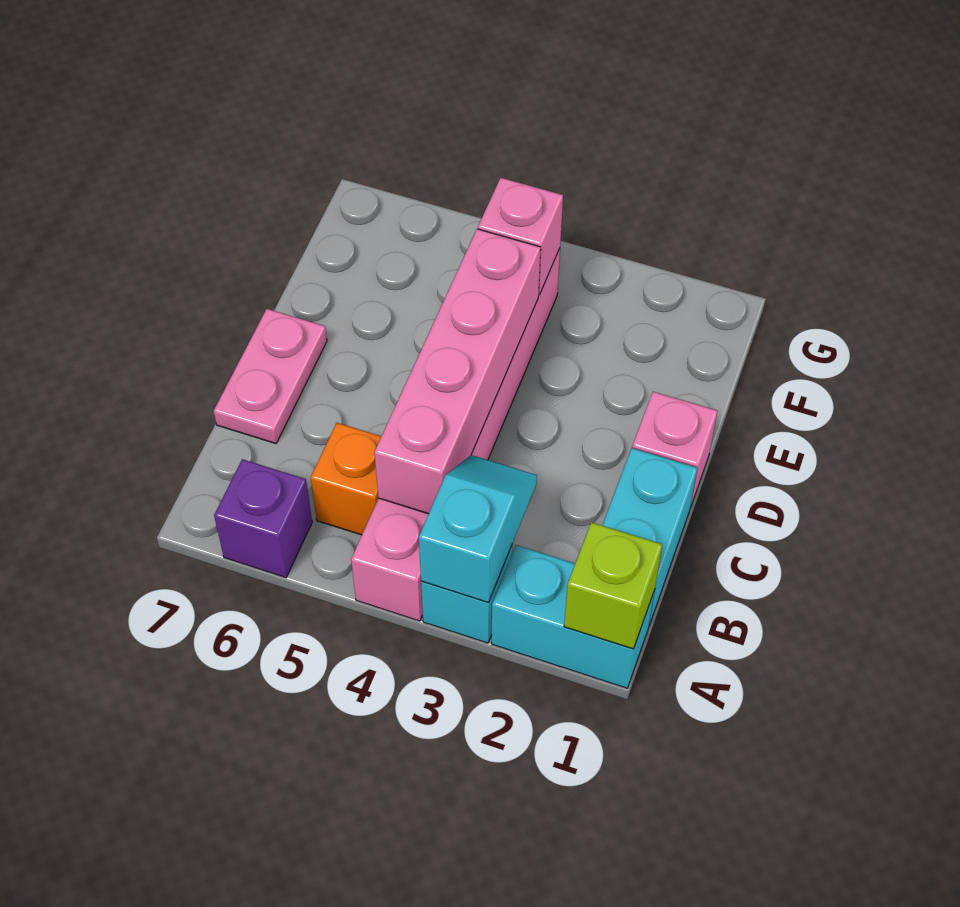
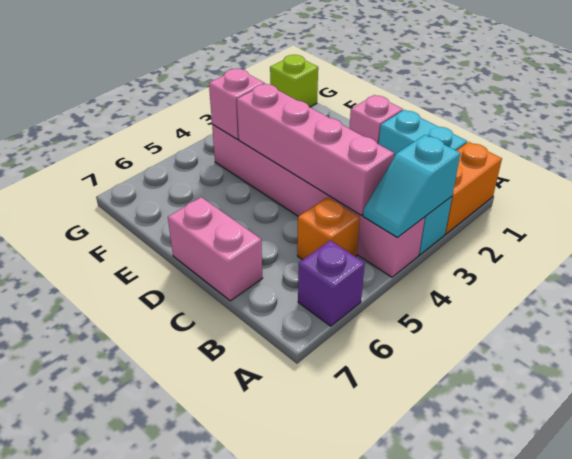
cyan brick A1:A2 level 1 -> orange brick A1:A2 level 1
lime brick A1 level 2 -> lime brick G1 level 1
cyan slope A3:B3 level 2 top A -> cyan slope A3:A4 level 2 top 3
pink plate C7:D7 level 1 -> pink brick C7:D7 level 1

